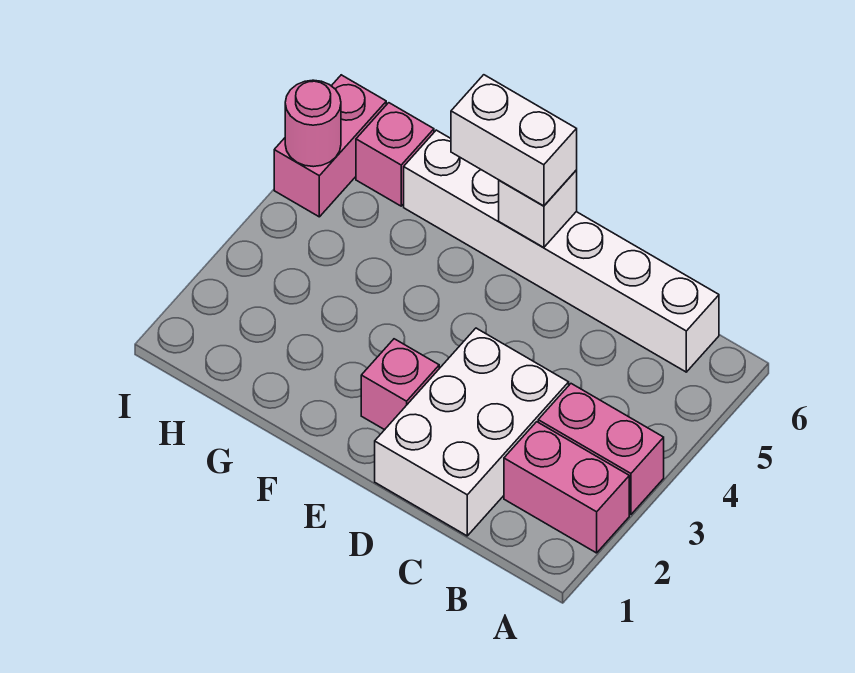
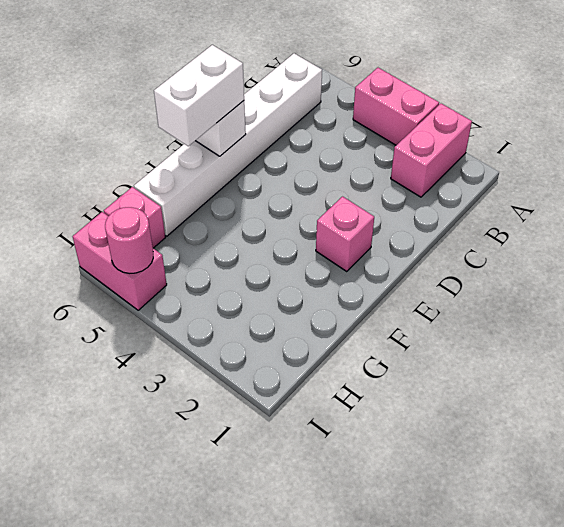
pink brick A3:B3 level 1 -> pink brick A3:A4 level 1
white brick C1:D3 level 1 -> none

